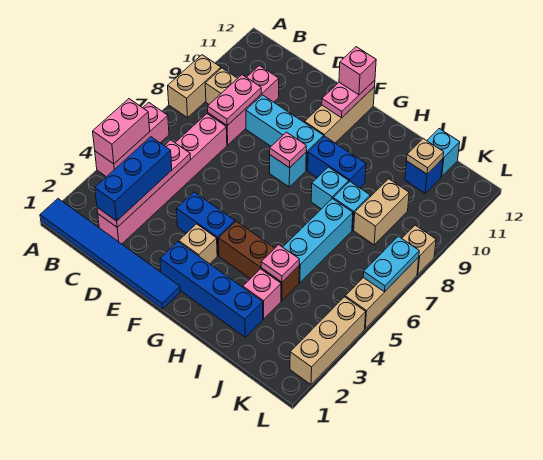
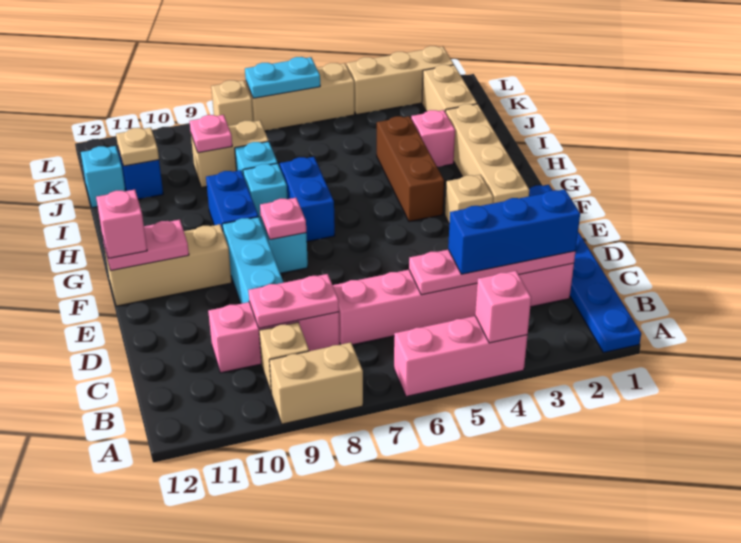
blue tile A1:F1 level 1 -> blue plate A1:F1 level 1
pink brick A4:A5 level 2 -> pink brick A4 level 2
blue brick E4:F4 level 1 -> blue brick G7:H7 level 1
blue brick F2:I2 level 1 -> tan brick F2:I2 level 1
pink plate I4 level 2 -> pink plate J9 level 2
cyan brick I5:I7 level 1 -> none
none -> tan brick J2:K2 level 1

